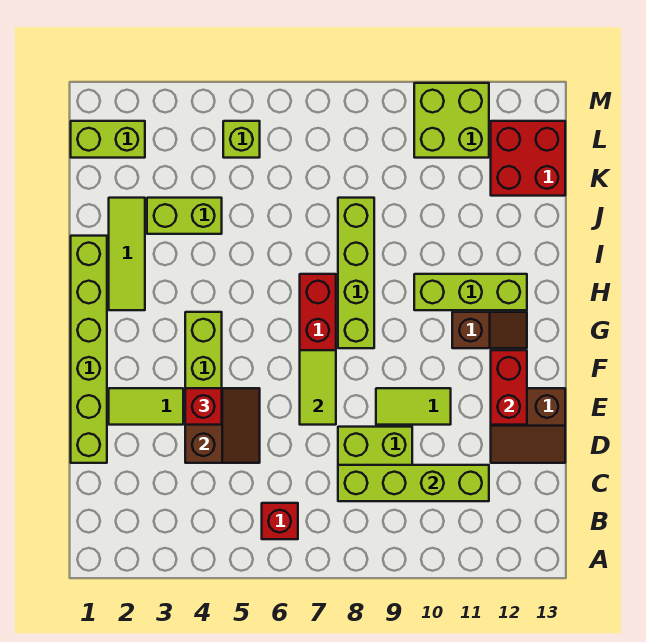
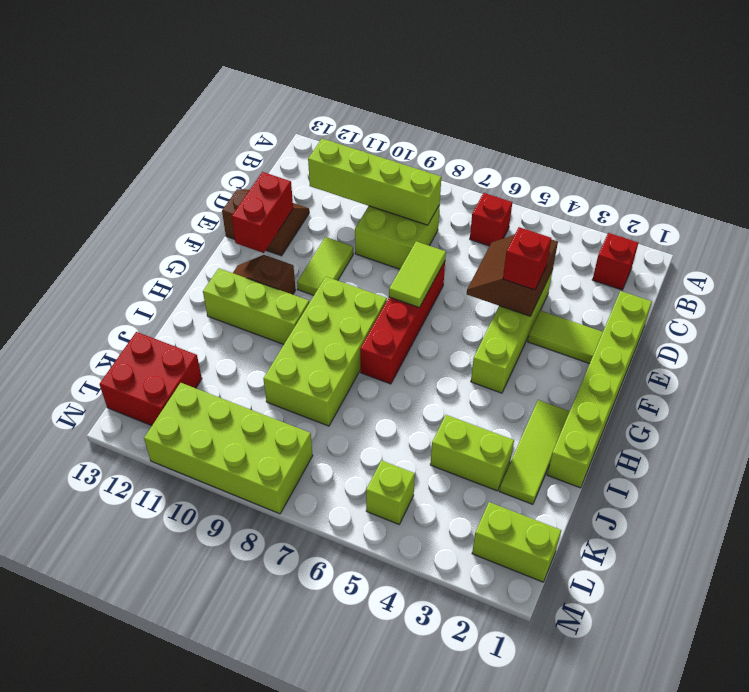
none -> red brick B2 level 1
lime tile E9:E10 level 1 -> lime tile E10:F10 level 1
lime brick G8:J8 level 1 -> lime brick G8:J9 level 1
lime brick L10:M11 level 1 -> lime brick L8:M11 level 1

